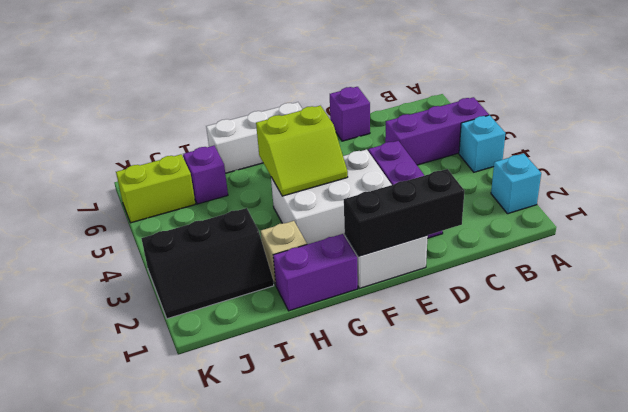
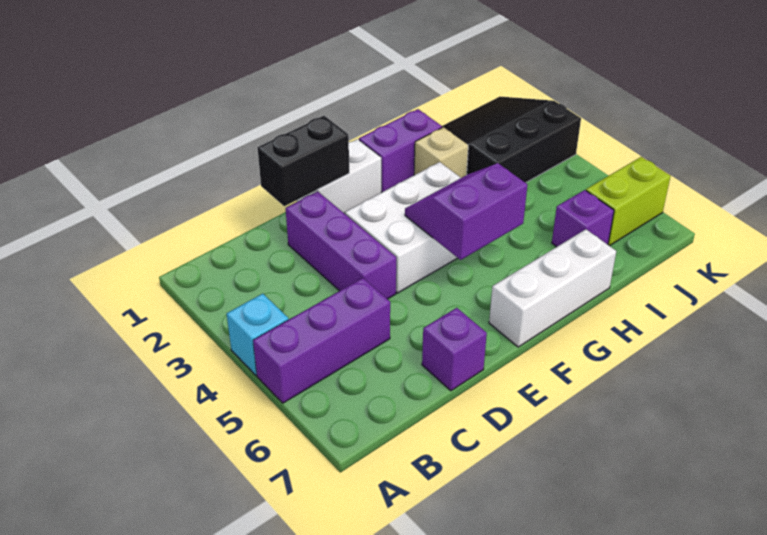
cyan brick A2 level 1 -> none
black brick D1:F1 level 2 -> black brick D1:E1 level 2
lime slope F4:G5 level 2 top 5 -> purple slope F4:G5 level 2 top 5
black slope I2:K3 level 1 top 3 -> black slope I1:K3 level 1 top 3

